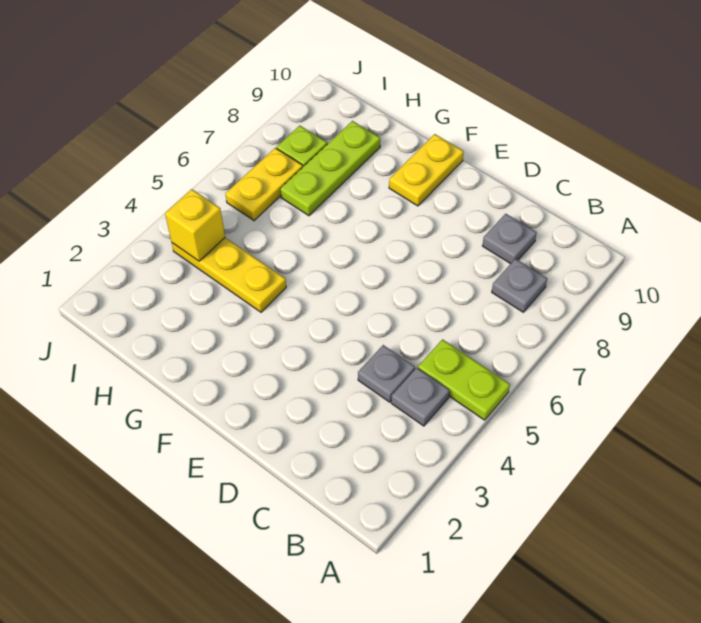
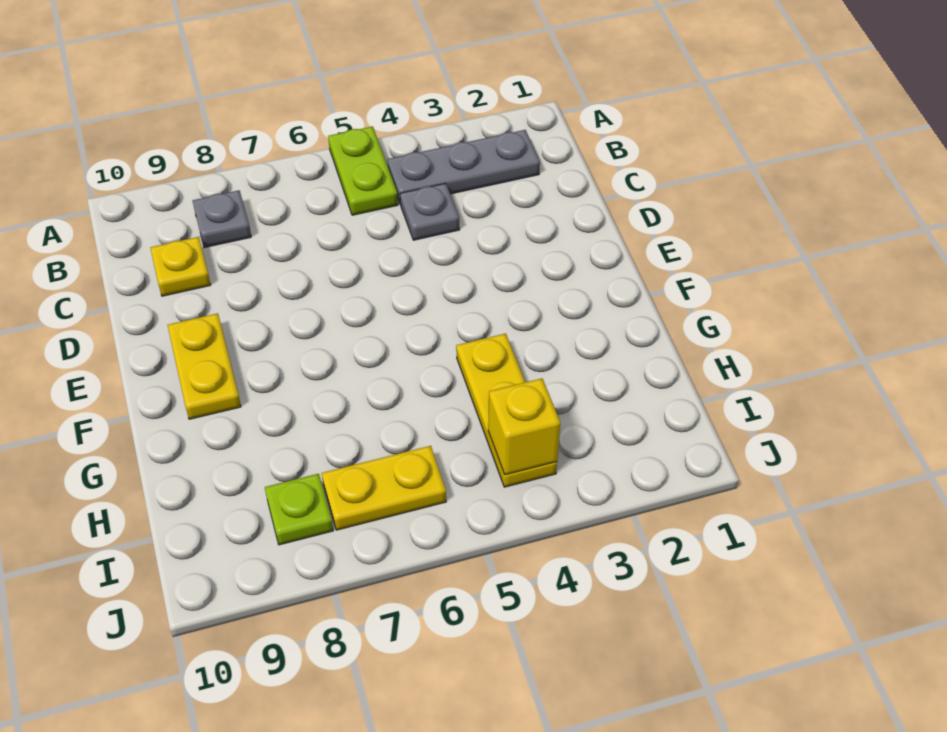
grey plate B4 level 1 -> grey plate B2:B4 level 1
grey plate C9 level 1 -> yellow plate C9 level 1
yellow plate F9:F10 level 1 -> yellow plate E9:F9 level 1
lime plate H7:H9 level 1 -> none

